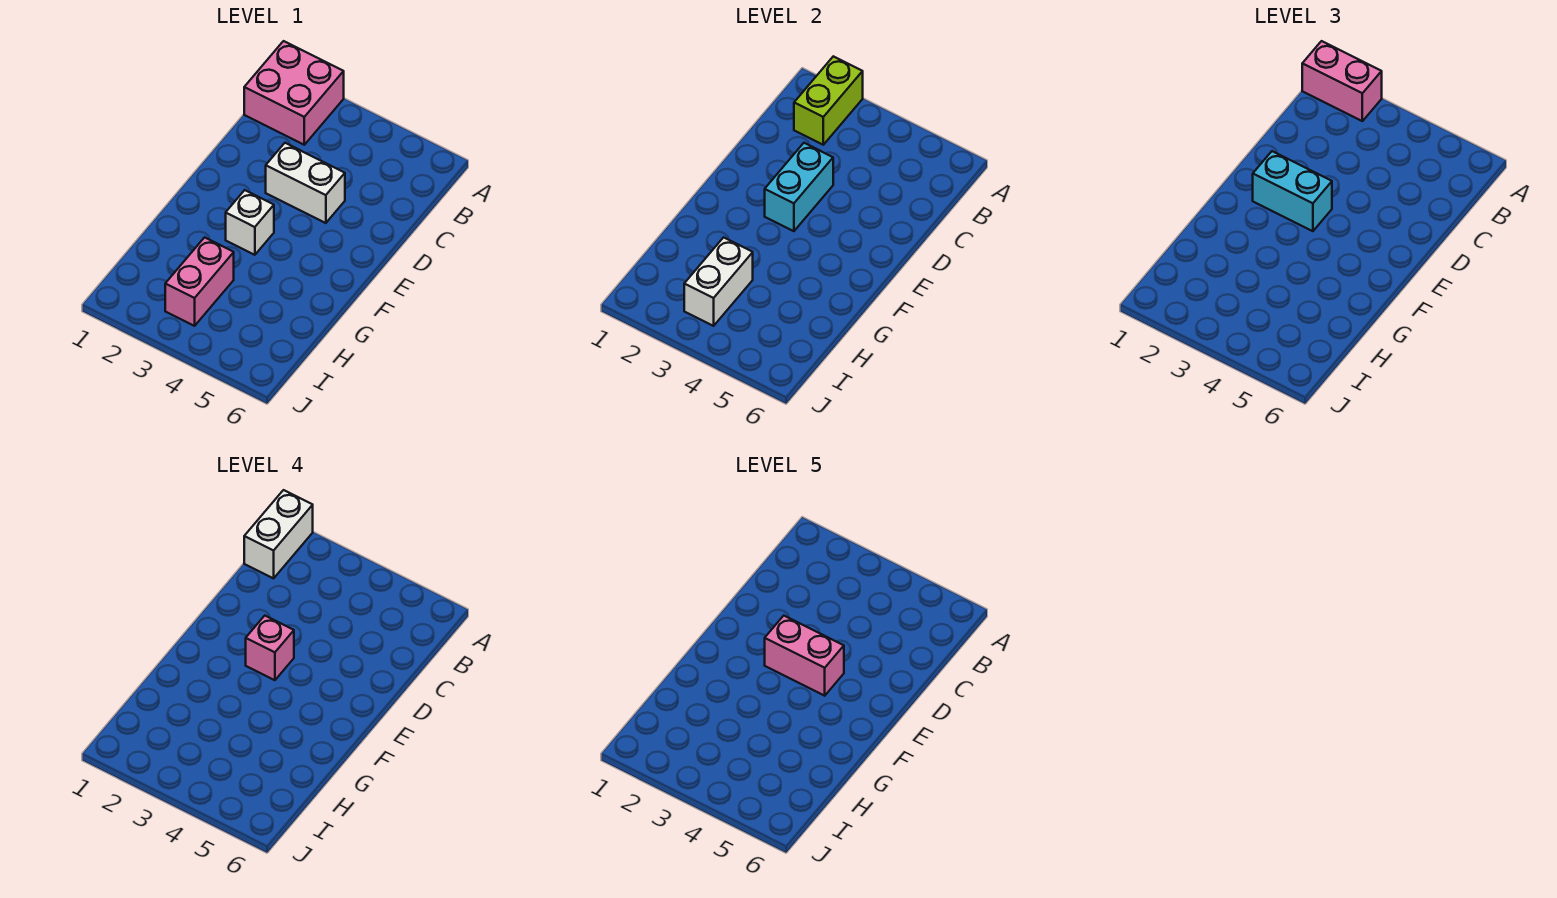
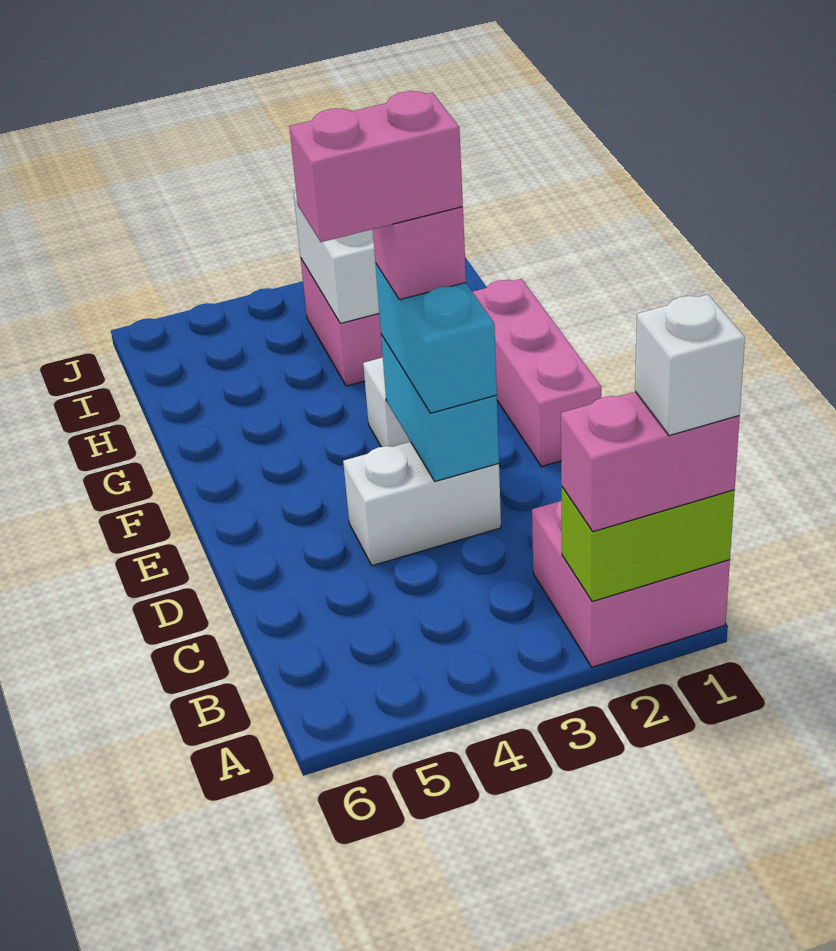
white brick A1:B1 level 4 -> white brick A1 level 4
lime brick A2:B2 level 2 -> lime brick A1:A2 level 2
none -> pink brick E1:G1 level 1
cyan brick E2:E3 level 3 -> cyan brick D3:E3 level 3

